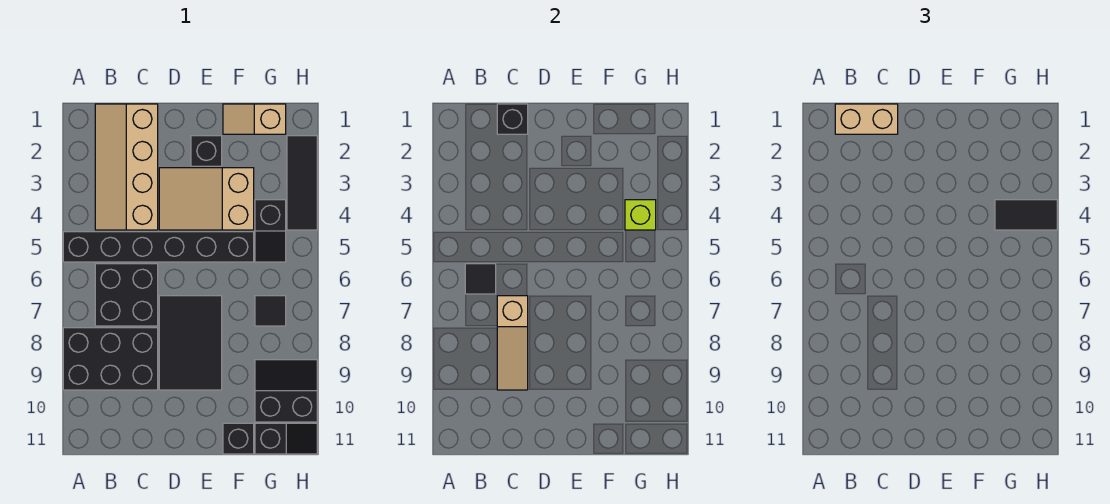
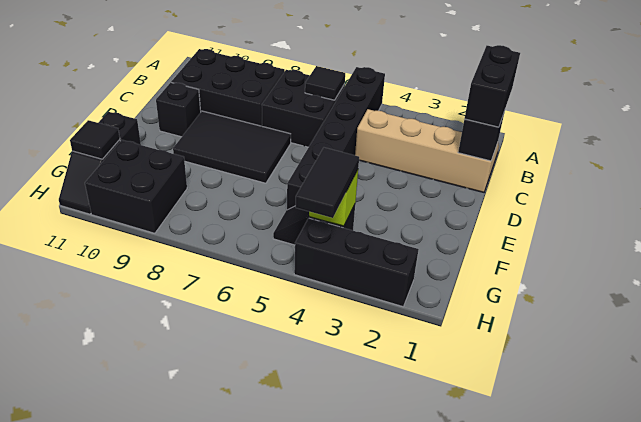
black brick A8:C9 level 1 -> black brick B8:C10 level 1
tan brick B1:C1 level 3 -> black brick B1:C1 level 3
tan slope C7:C9 level 2 top 7 -> none
tan slope D3:F4 level 1 top F -> none
black brick E2 level 1 -> black brick D10 level 1
tan slope F1:G1 level 1 top G -> none
black tile G7 level 1 -> black tile G11 level 2
black slope G9:H10 level 1 top 10 -> black brick G9:H10 level 1
black tile H2:H4 level 1 -> black brick H2:H4 level 1

